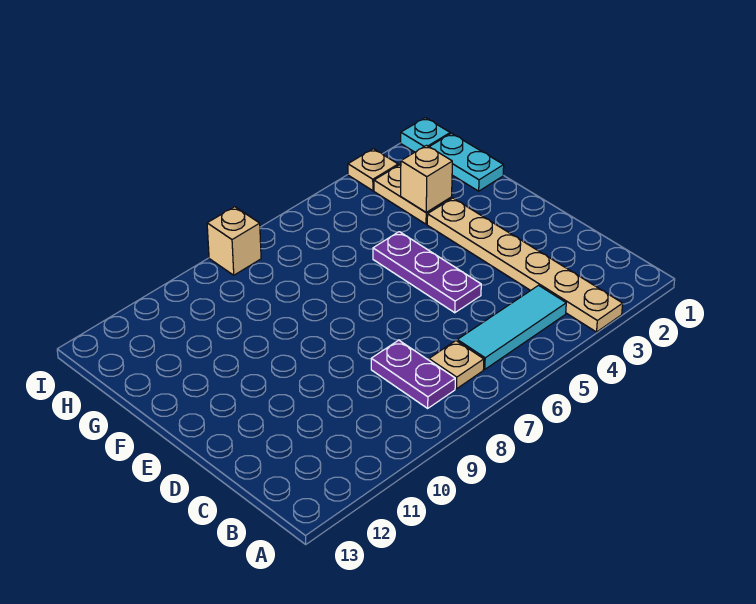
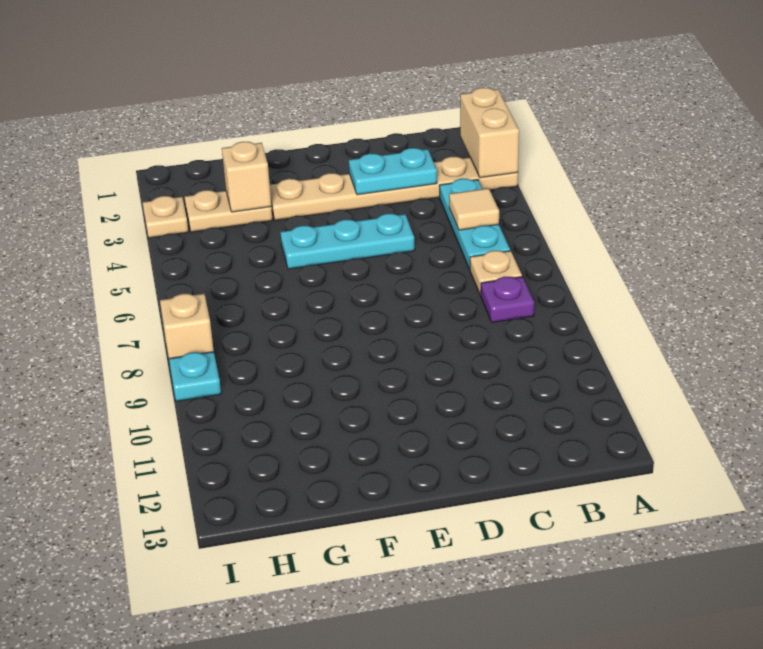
none -> tan brick A2:A3 level 2
cyan tile B4:B6 level 1 -> cyan plate B4:B6 level 1
none -> tan tile B5 level 2
purple plate B8:C8 level 1 -> purple plate B8 level 1
purple plate D5:F5 level 1 -> cyan plate D5:F5 level 1
cyan plate G1:H1 level 1 -> cyan plate C3:D3 level 2
cyan plate I1 level 1 -> cyan plate I9 level 1

